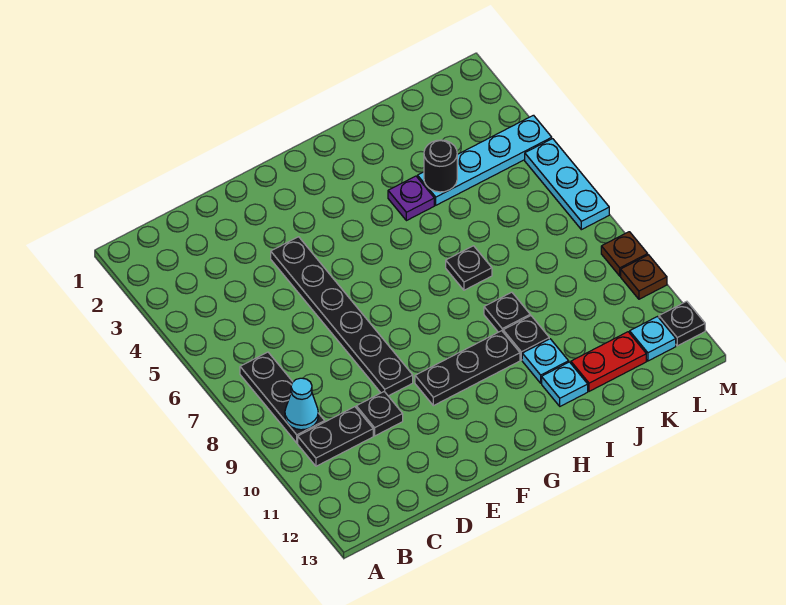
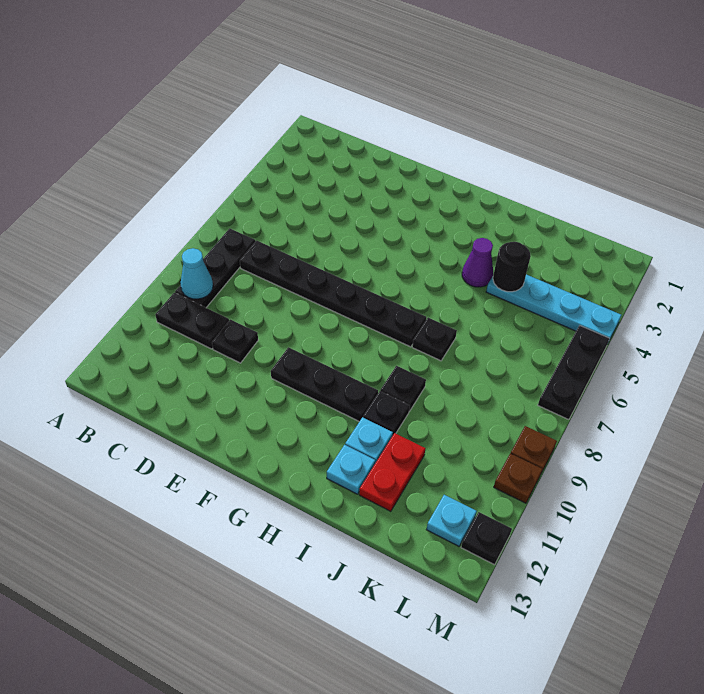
black plate E4:E9 level 1 -> black plate C7:H7 level 1
purple plate I4 level 1 -> purple cone I4 level 1
red plate J12:K12 level 1 -> red plate J11:J12 level 1
cyan plate M5:M7 level 1 -> black plate M5:M7 level 1

